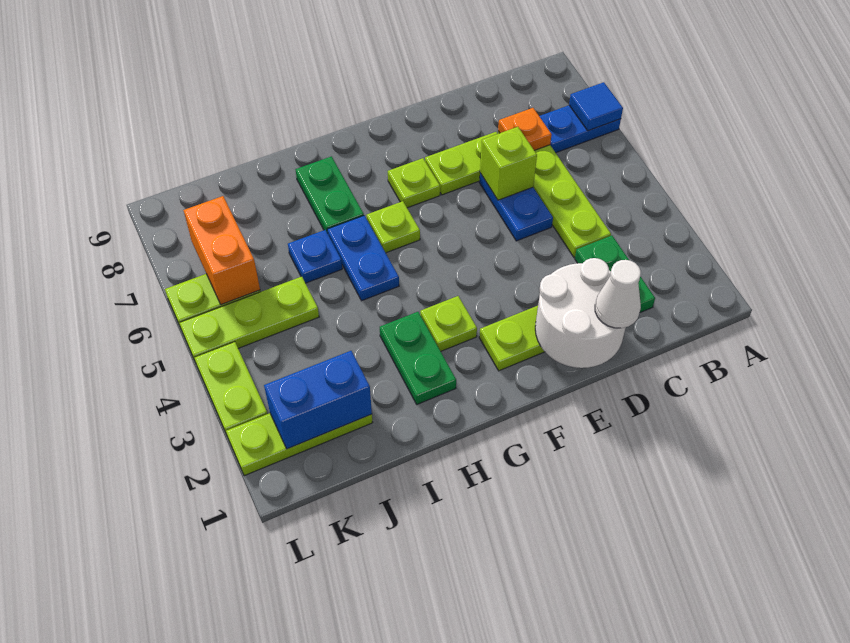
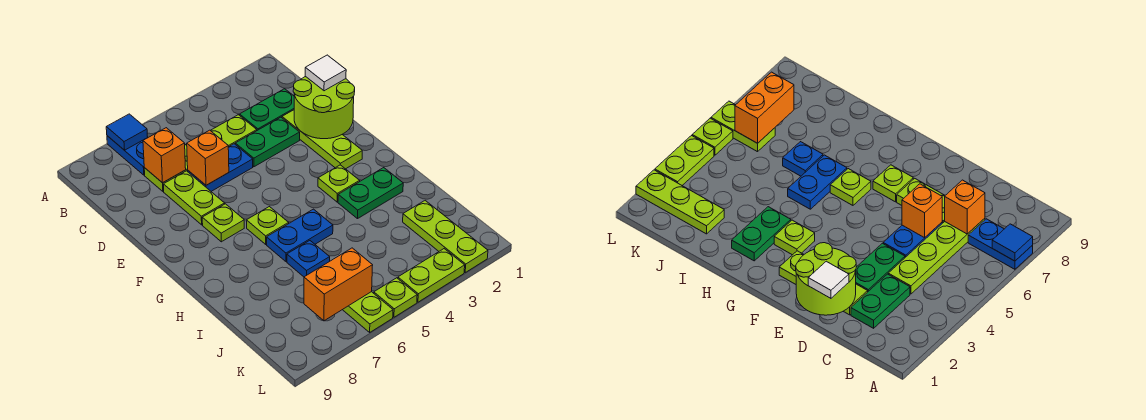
orange plate C7 level 2 -> orange brick C7 level 2
white round brick D1:E2 level 2 -> lime round brick D1:E2 level 2
white cone D1 level 3 -> white tile D1 level 3
lime brick D6 level 2 -> orange brick D6 level 2
green plate H7:H8 level 1 -> green plate D3:D4 level 1
blue brick J2:K2 level 2 -> none
lime plate J5:L5 level 1 -> lime plate L5 level 1

